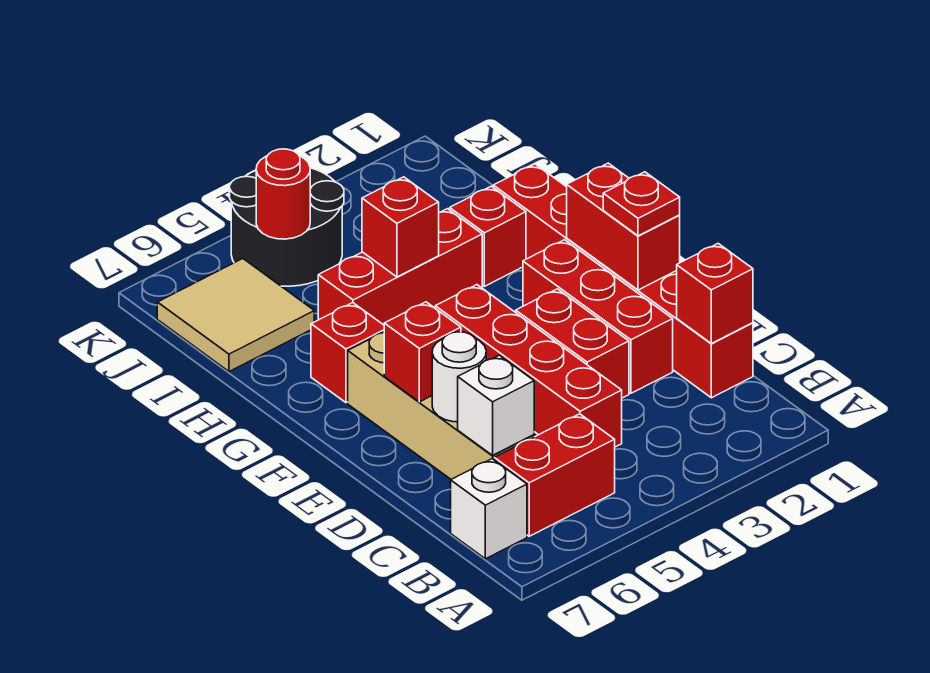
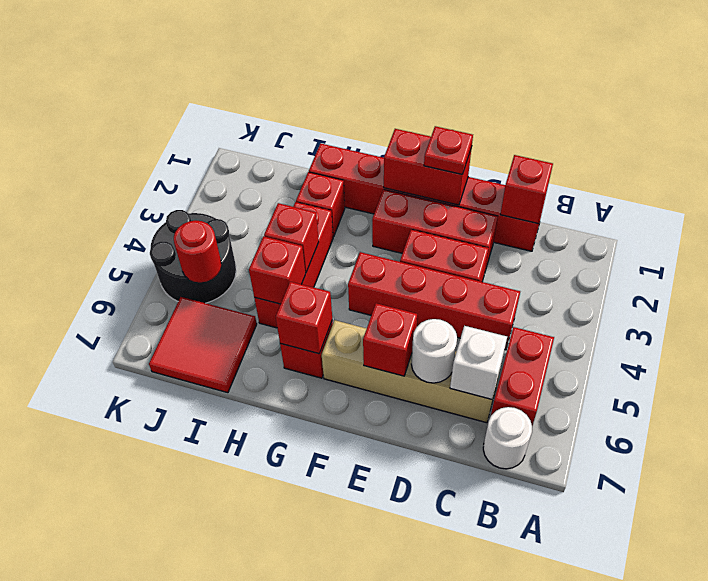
white brick B7 level 1 -> white round brick B7 level 1
none -> red brick G6 level 2
none -> red brick H5 level 2
tan tile I6:J7 level 1 -> red tile I6:J7 level 1

